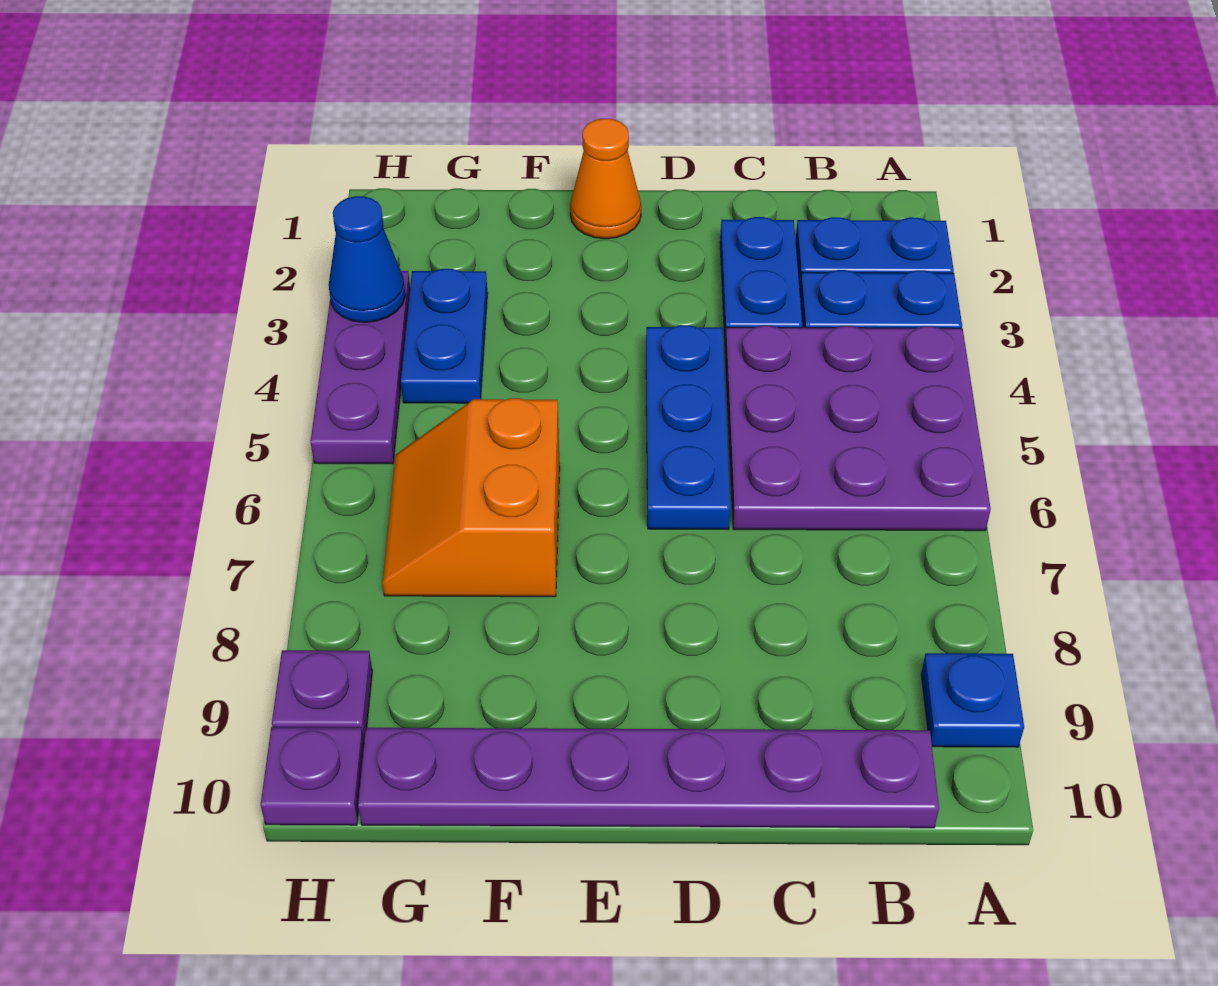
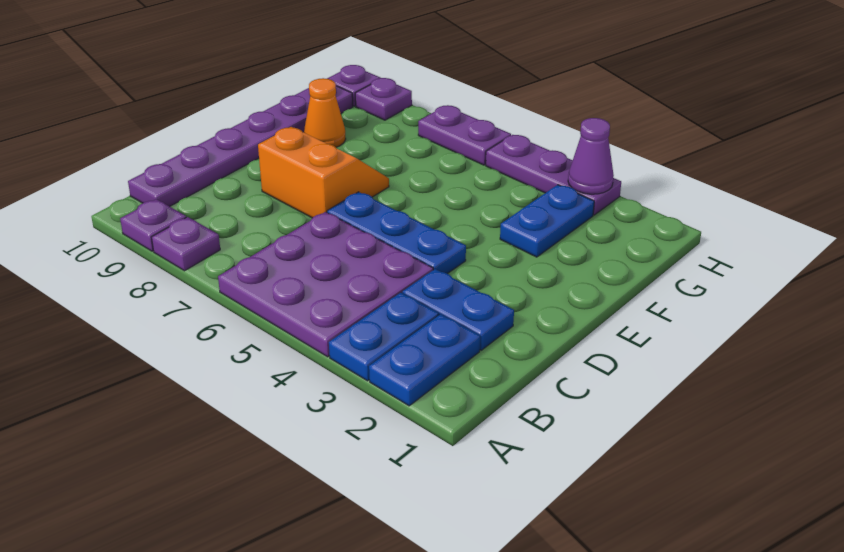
none -> purple plate A8 level 1
blue plate A9 level 1 -> purple plate A9 level 1
orange cone E1 level 1 -> orange cone F9 level 1
orange slope F6:G7 level 1 top F -> orange slope D7:E8 level 1 top D
blue plate G3:G4 level 1 -> blue plate F3:G3 level 1
blue cone H3 level 2 -> purple cone H3 level 2
none -> purple plate H6:H7 level 1

